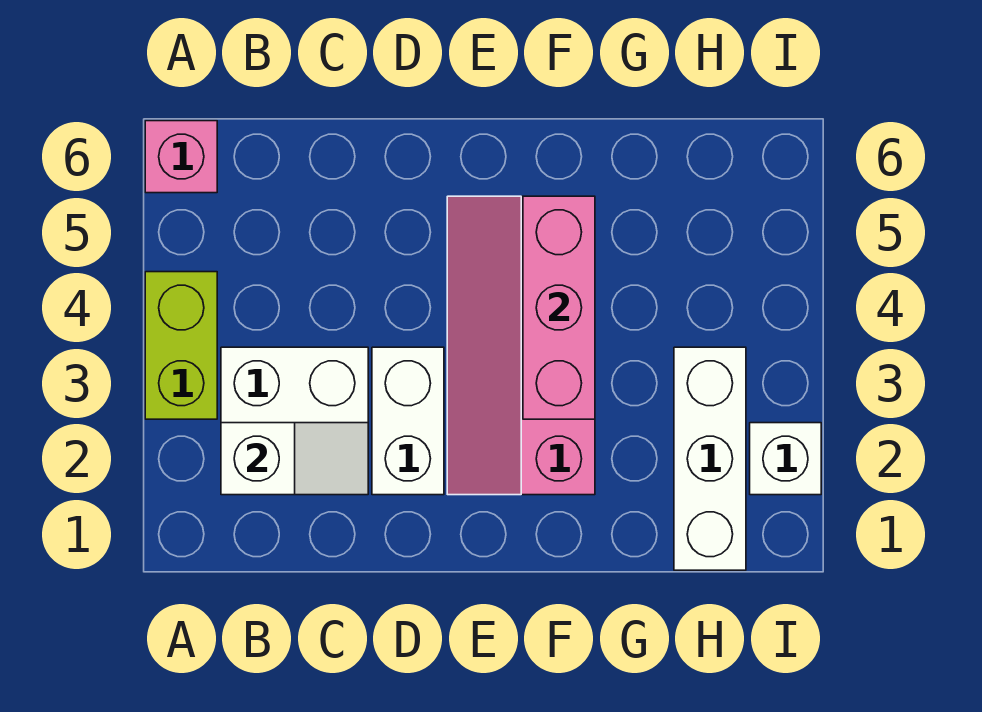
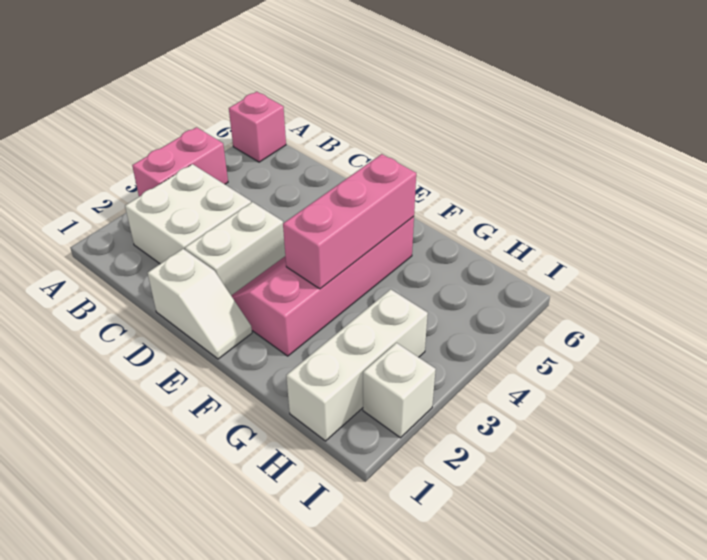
lime brick A3:A4 level 1 -> pink brick A3:A4 level 1
white slope B2:C2 level 2 top B -> white slope D1:E1 level 1 top D

